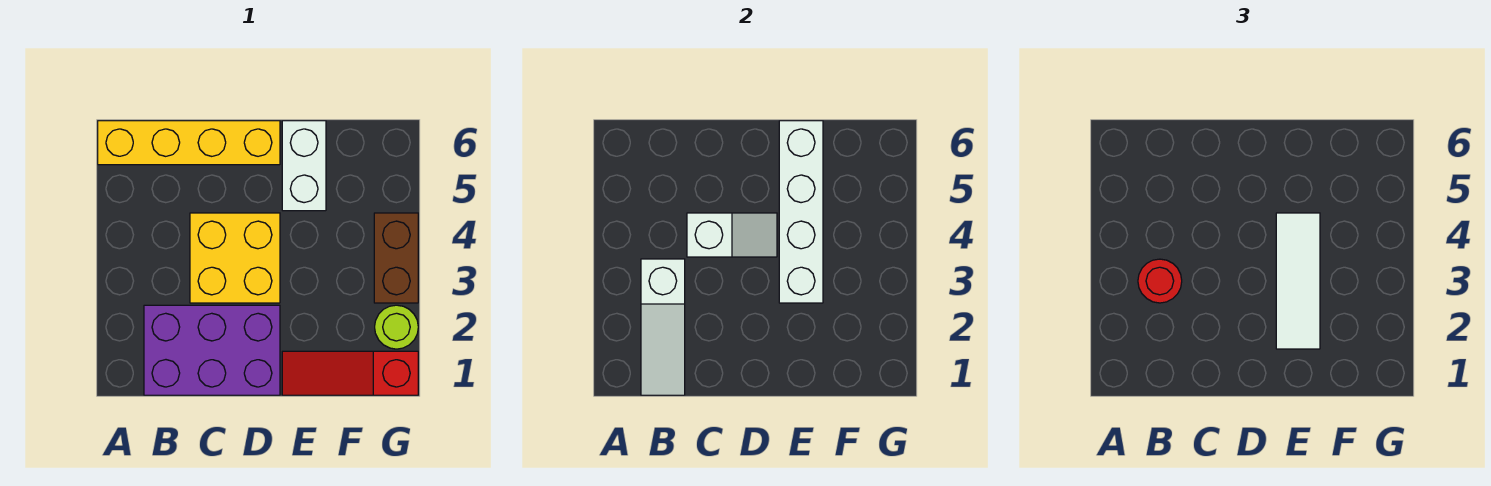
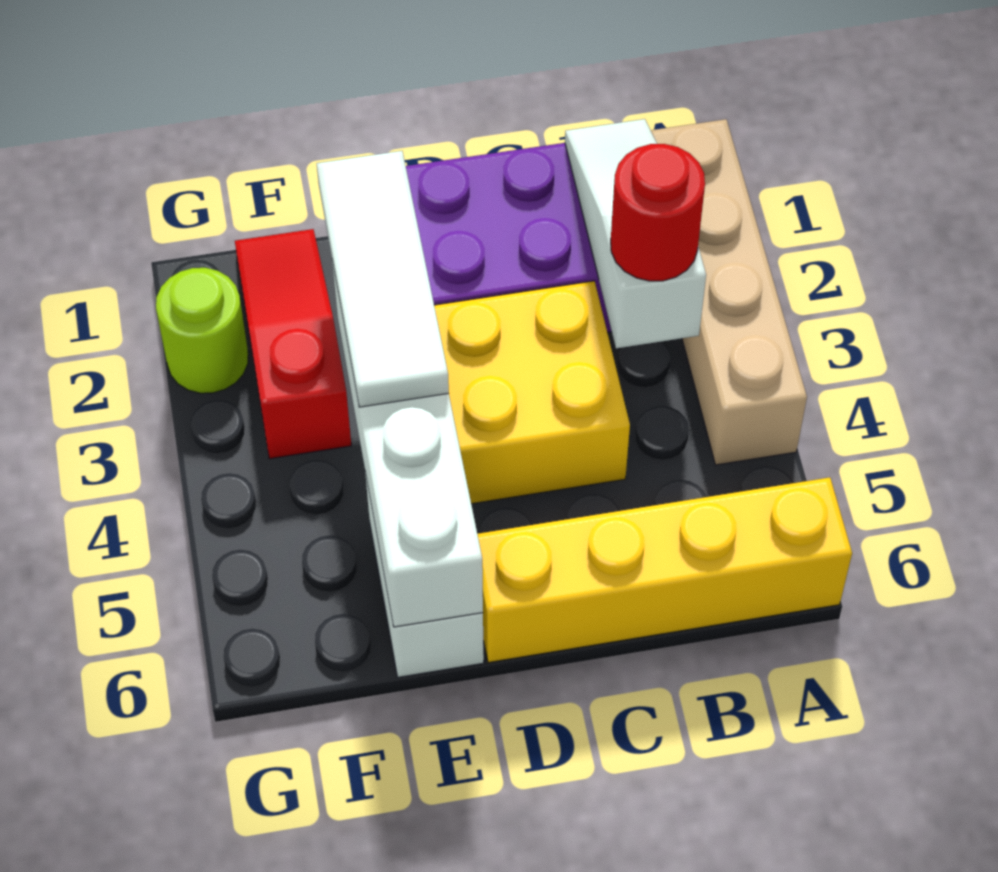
none -> tan brick A1:A4 level 1
white slope C4:D4 level 2 top C -> none
red slope E1:G1 level 1 top G -> red slope F1:F3 level 1 top 3
brown brick G3:G4 level 1 -> none

